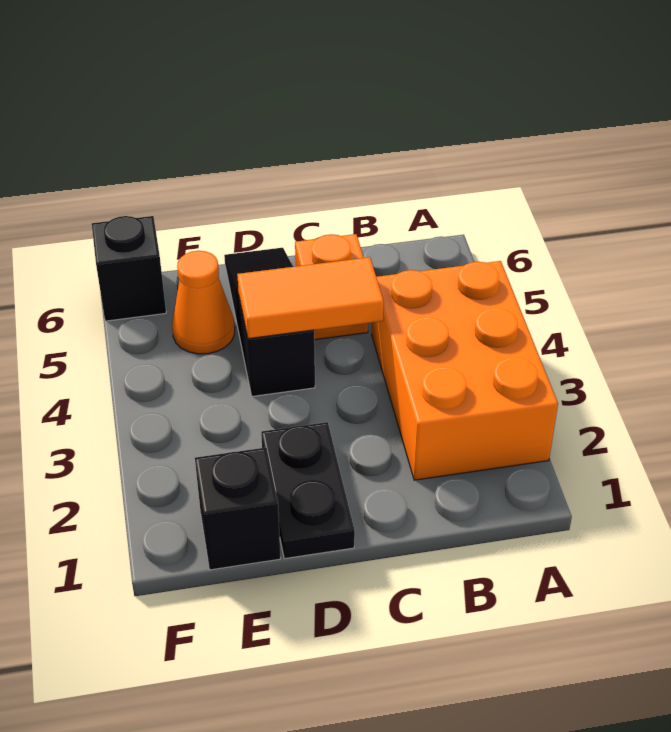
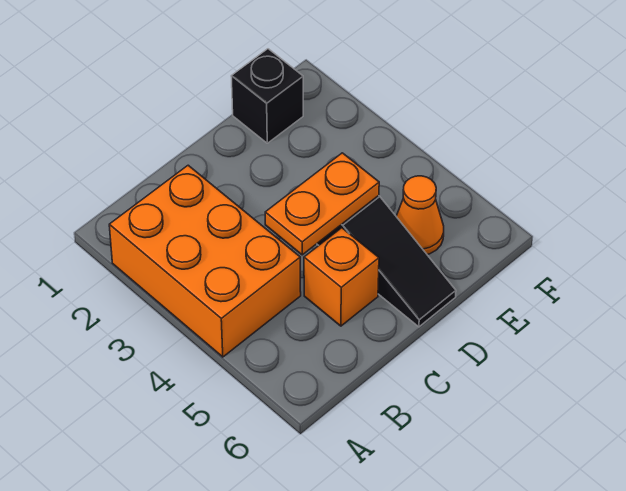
orange tile C4:D4 level 2 -> orange plate C4:D4 level 2
black plate D1:D2 level 1 -> none
black brick F6 level 1 -> none

